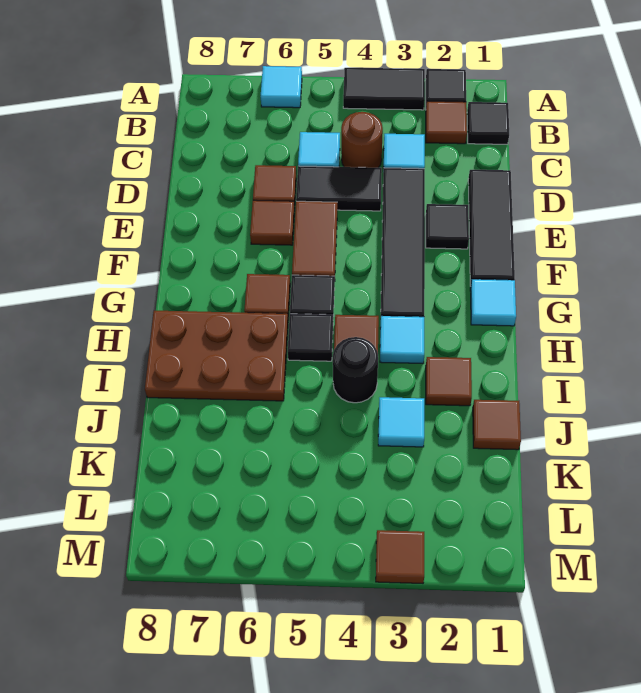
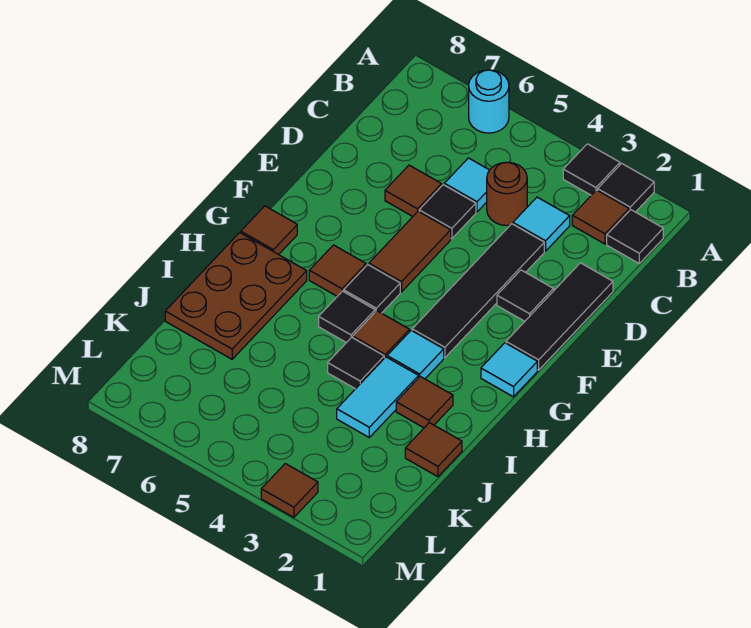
black tile A3:A4 level 1 -> black tile A3 level 1
cyan tile A6 level 1 -> cyan round brick A6 level 1
black tile D4:D5 level 1 -> black tile D5 level 1
brown tile E6 level 1 -> brown tile G8 level 1
brown plate H6:I8 level 1 -> brown plate H7:J8 level 1
black round brick I4 level 1 -> black tile I4 level 1
cyan tile J3 level 1 -> cyan tile I3:J3 level 1

